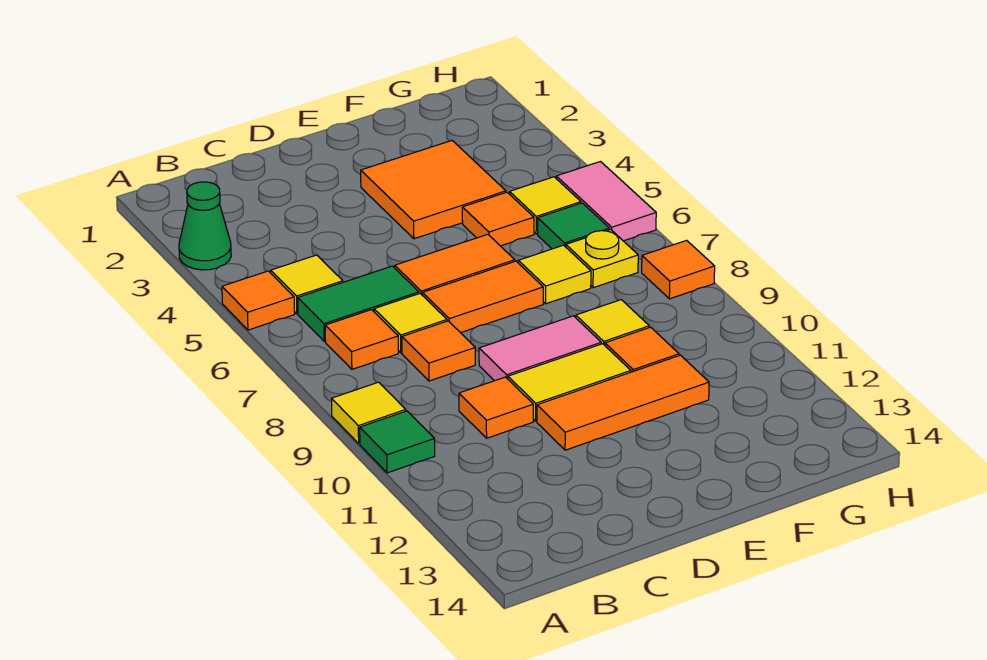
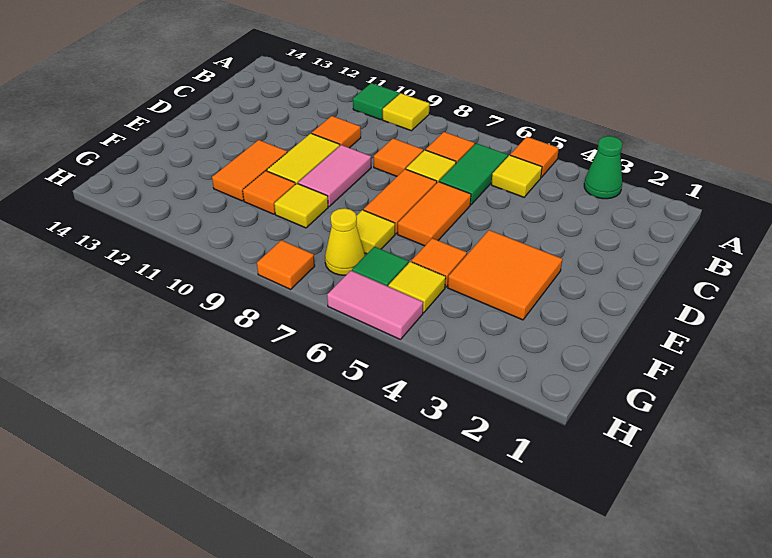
orange tile D11:F11 level 1 -> orange tile E11:F11 level 1
yellow plate G7 level 1 -> yellow cone G7 level 1

